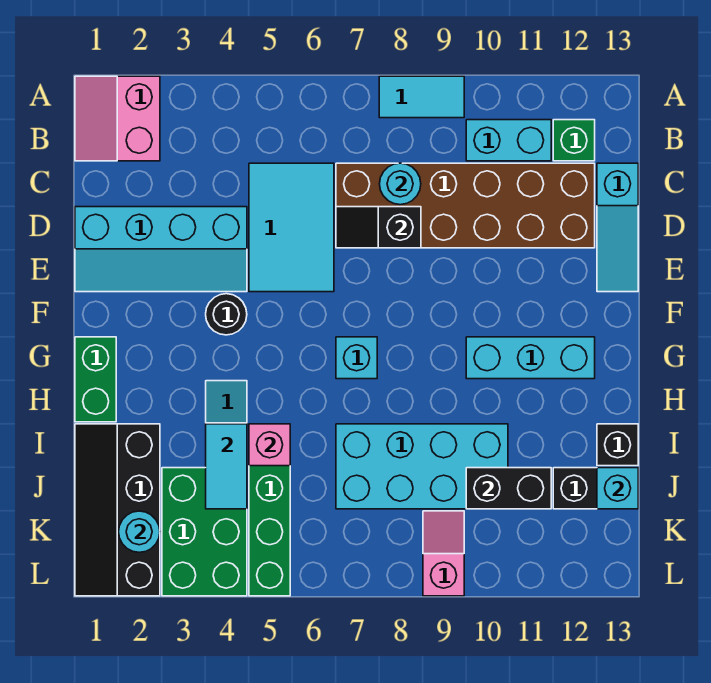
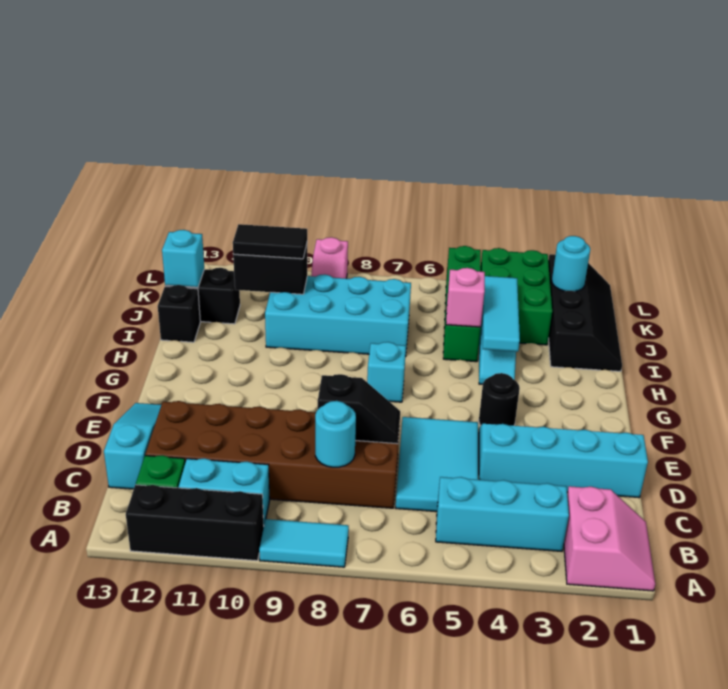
none -> black brick A10:A12 level 1
green brick G1:H1 level 1 -> none
cyan brick G10:G12 level 1 -> cyan brick B3:B5 level 1
cyan tile I4:J4 level 2 -> cyan tile H4:J4 level 2
none -> black tile J10:J11 level 3

